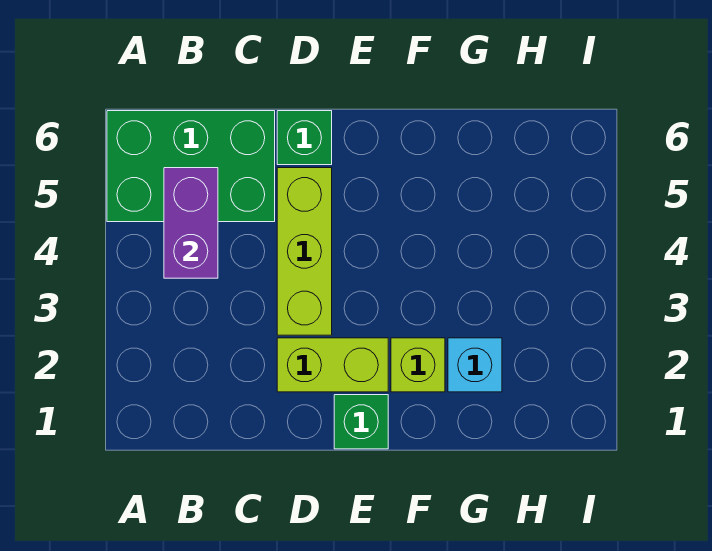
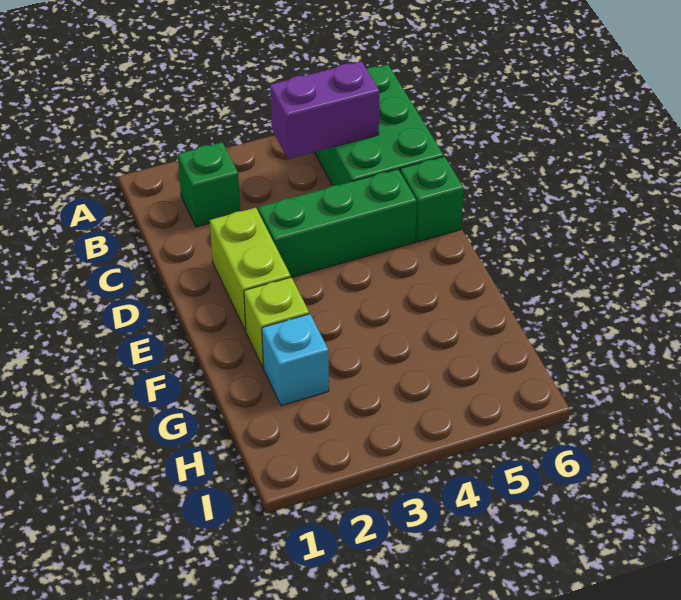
lime brick D3:D5 level 1 -> green brick D3:D5 level 1
green brick E1 level 1 -> green brick B2 level 1

